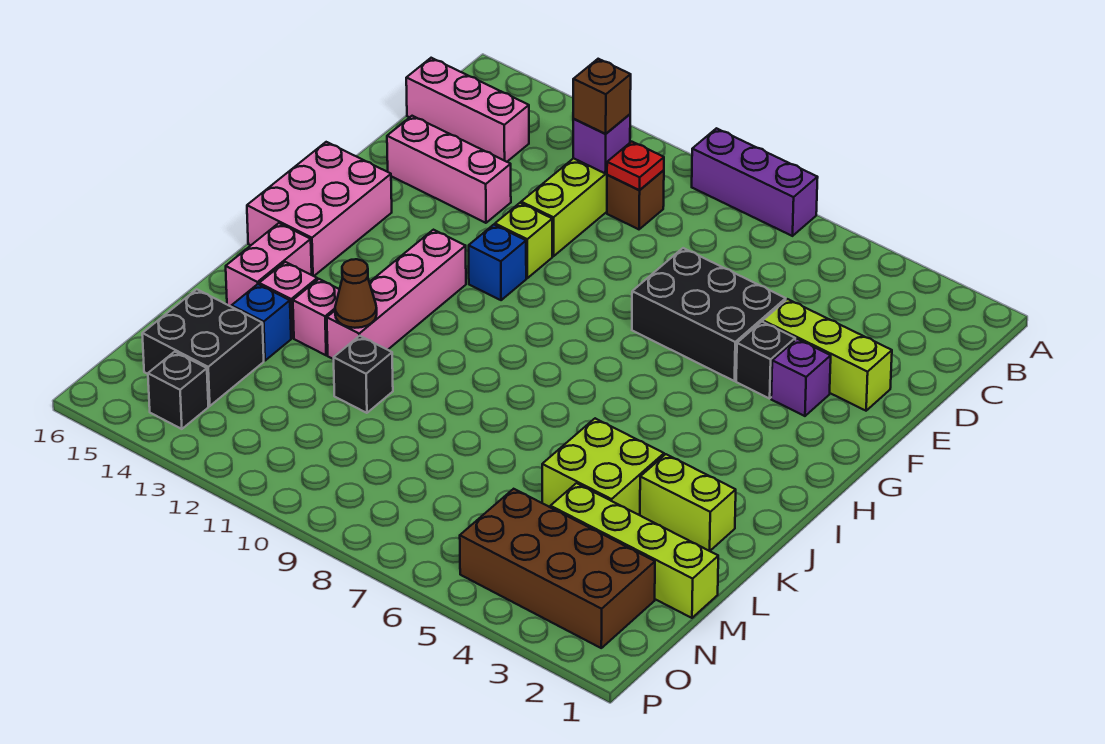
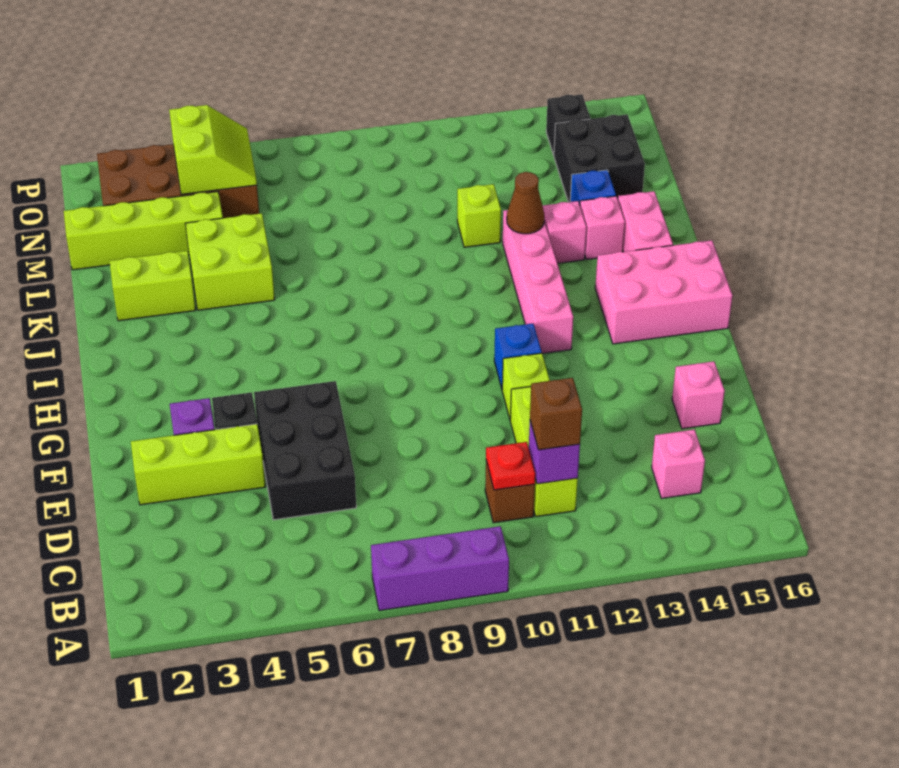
pink brick C14:C16 level 1 -> pink brick C14 level 1
black brick E5:F7 level 1 -> black brick D5:F6 level 1
pink brick E13:E15 level 1 -> pink brick E15 level 1
pink brick G15:I16 level 1 -> pink brick H14:I16 level 1
black brick L11 level 1 -> lime brick L11 level 1
none -> lime slope N4:O5 level 2 top 4

